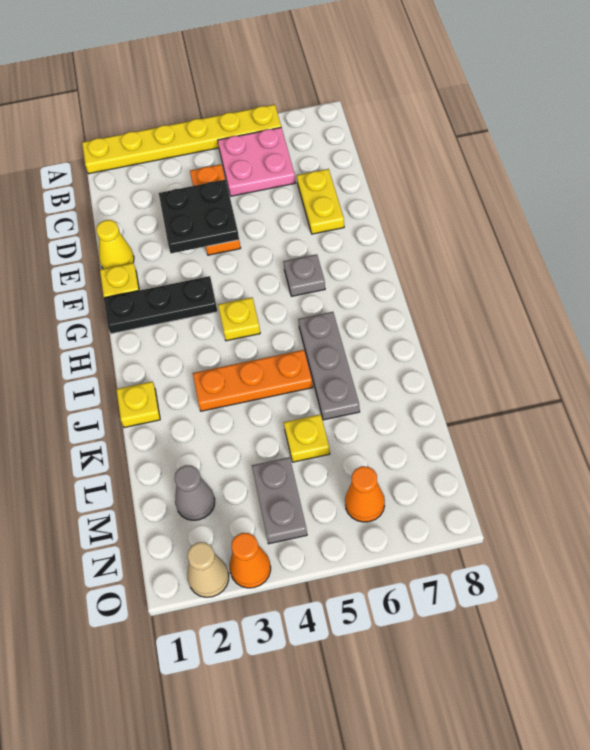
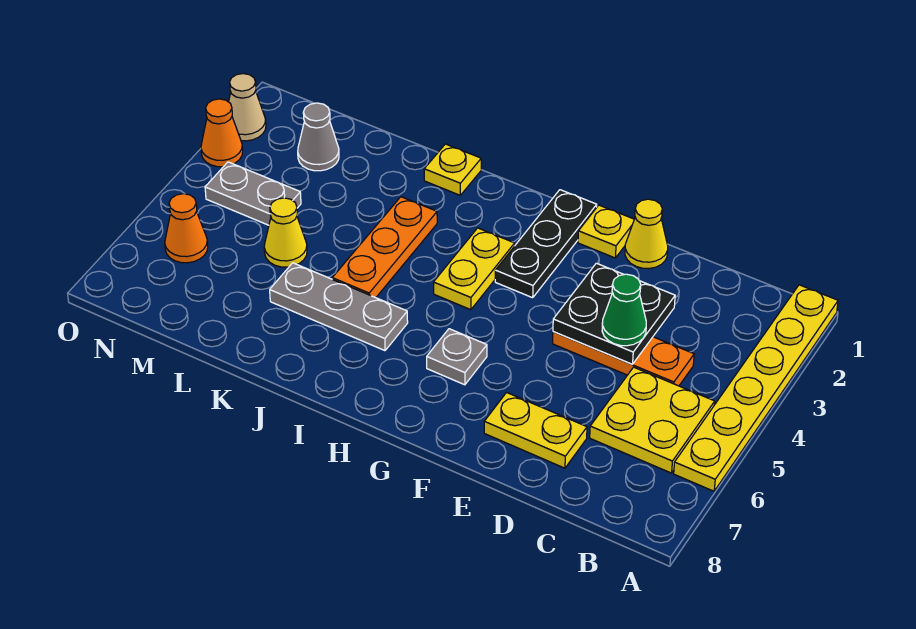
pink plate B5:C6 level 1 -> yellow plate B5:C6 level 1
none -> green cone D4 level 3
yellow plate H4 level 1 -> yellow plate H3:H4 level 1
yellow plate L5 level 1 -> yellow cone L5 level 1

